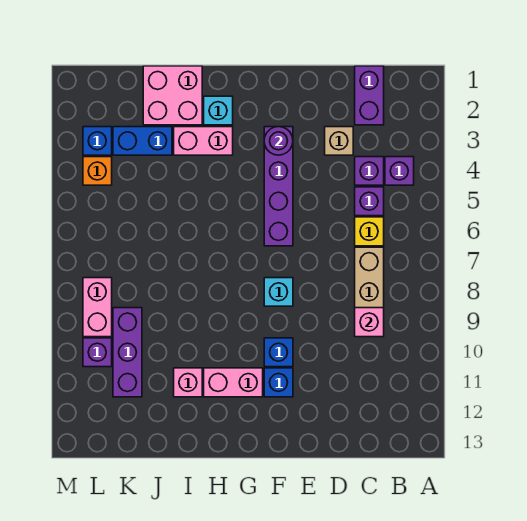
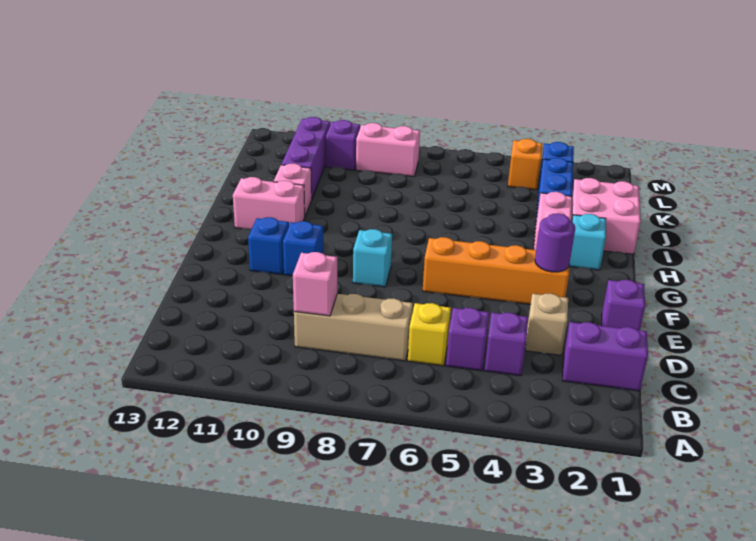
purple brick B4 level 1 -> purple brick E1 level 1
purple brick F3:F6 level 1 -> orange brick F3:F6 level 1
pink brick G11:H11 level 1 -> pink brick H11:H12 level 1
purple brick K9:K11 level 1 -> purple brick J11:L11 level 1

